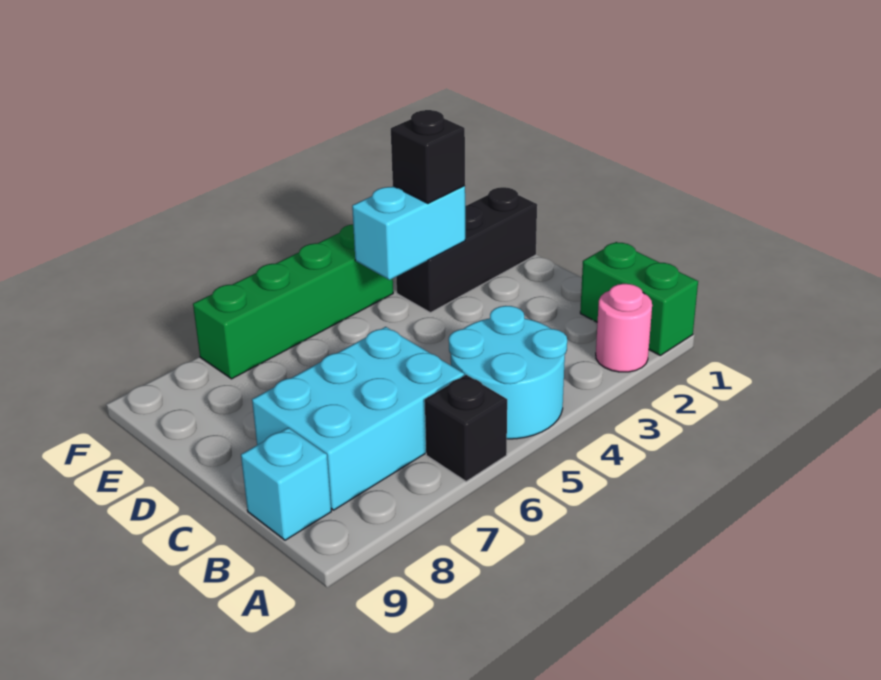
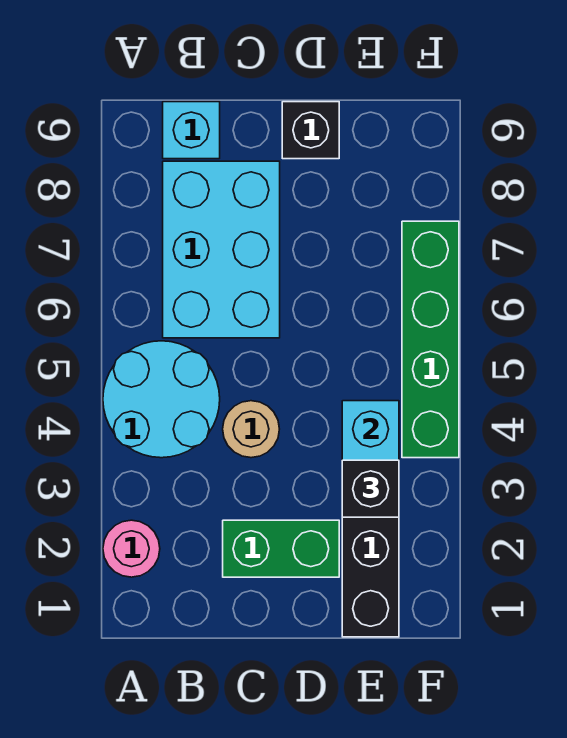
green brick A1:B1 level 1 -> green brick C2:D2 level 1
black brick A6 level 1 -> black brick D9 level 1
none -> tan round brick C4 level 1

